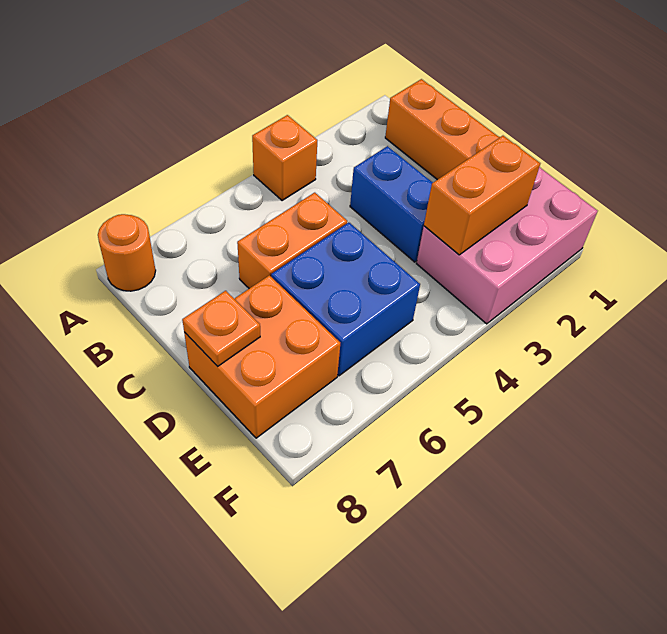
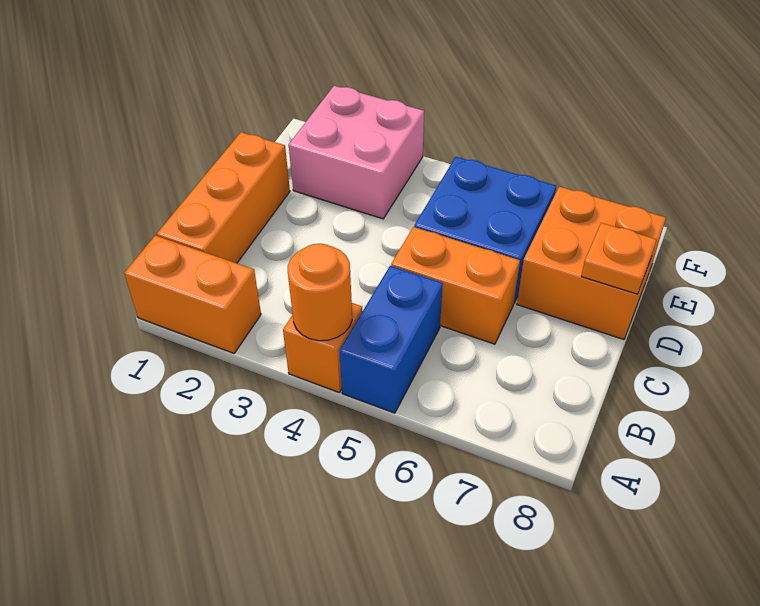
orange round brick A8 level 1 -> orange round brick A4 level 2
blue brick C3:D3 level 1 -> blue brick A5:B5 level 1
pink brick E1:F3 level 1 -> pink brick E2:F3 level 1
orange brick E2:E3 level 2 -> orange brick A1:A2 level 1

